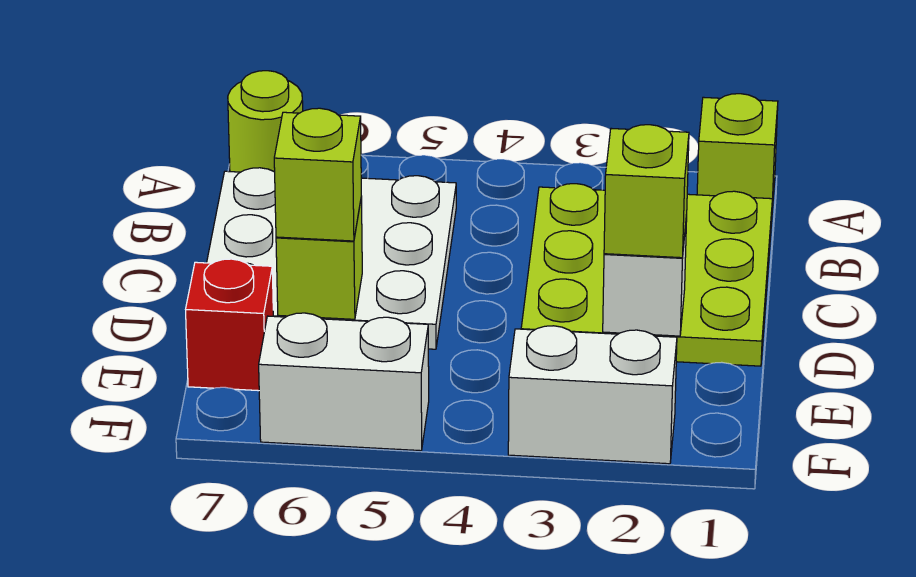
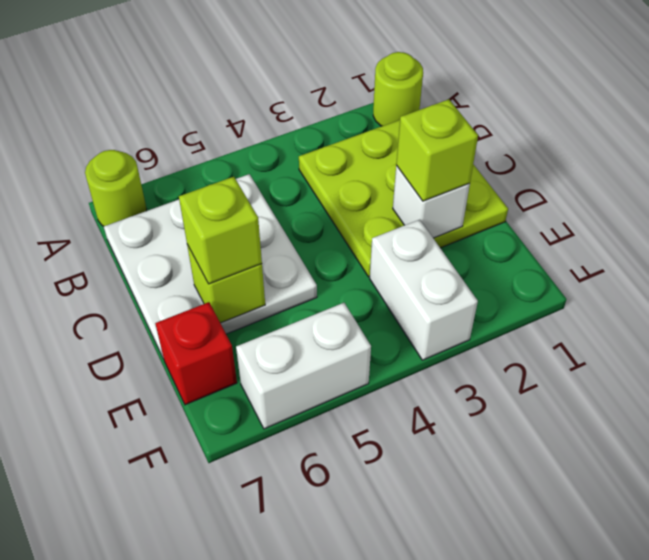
lime brick A1 level 1 -> lime round brick A1 level 1
white brick F2:F3 level 1 -> white brick E3:F3 level 1

